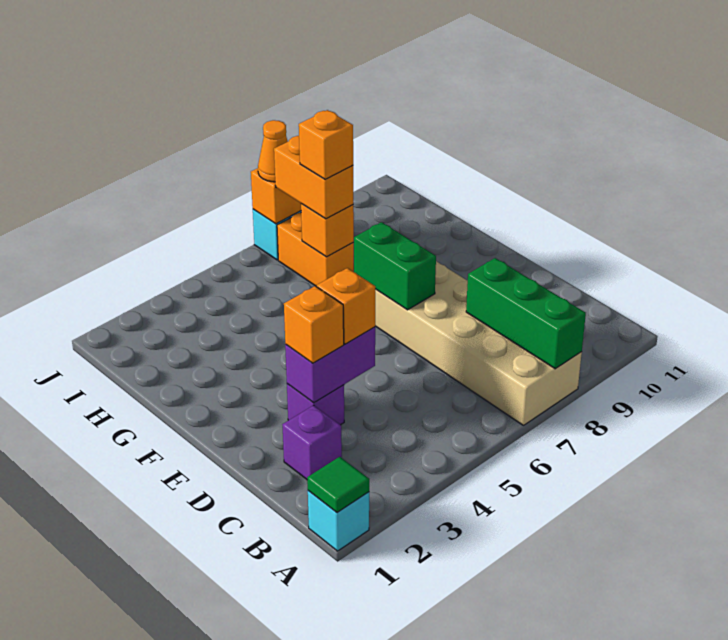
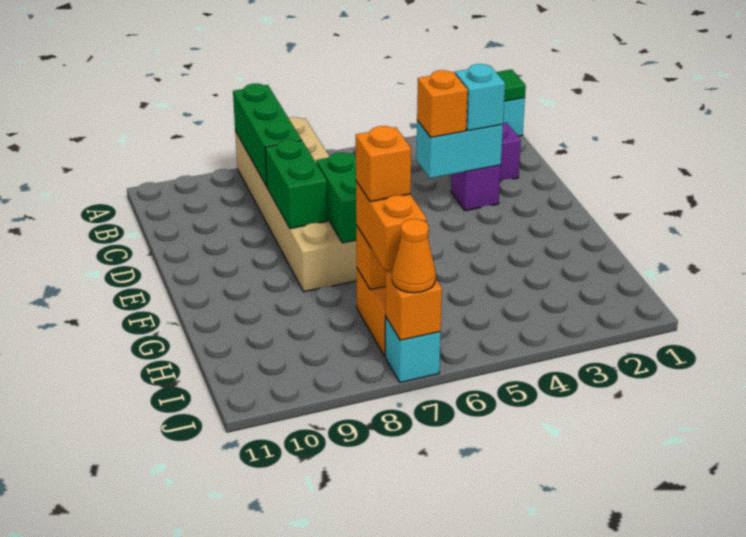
purple brick D3:D4 level 2 -> cyan brick D3:D4 level 2
orange brick D3 level 3 -> cyan brick D3 level 3
none -> green brick D8:E8 level 2

